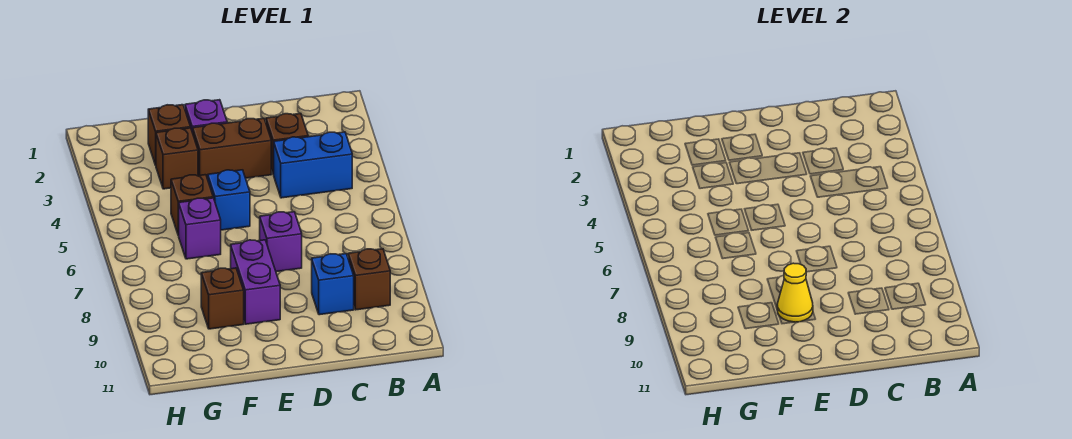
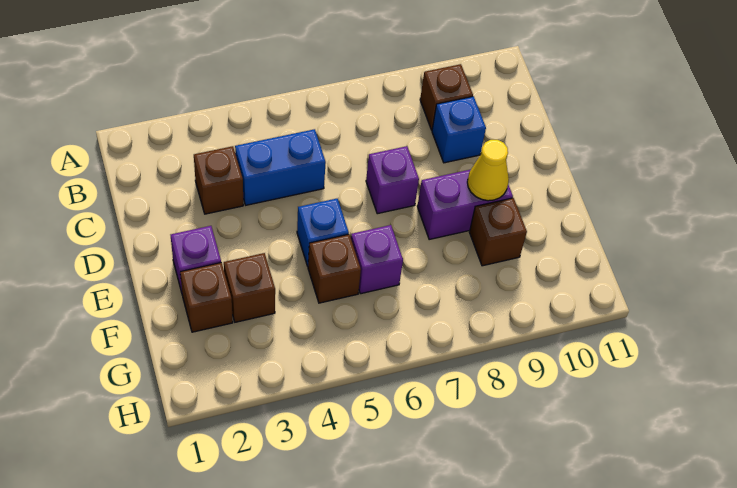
blue brick B4:C4 level 1 -> blue brick C4:C5 level 1
brown brick D3:E3 level 1 -> none

